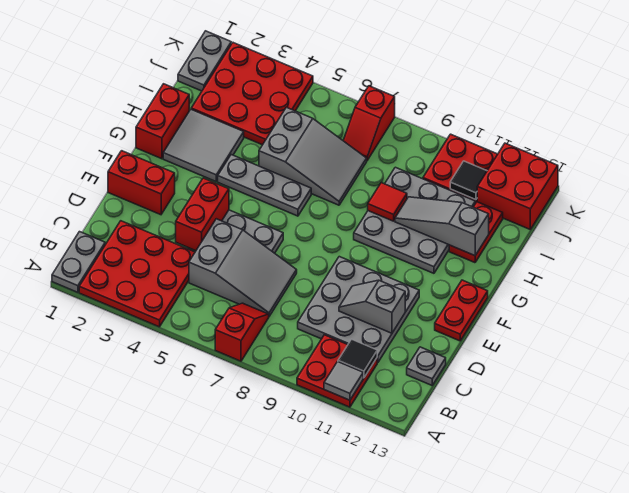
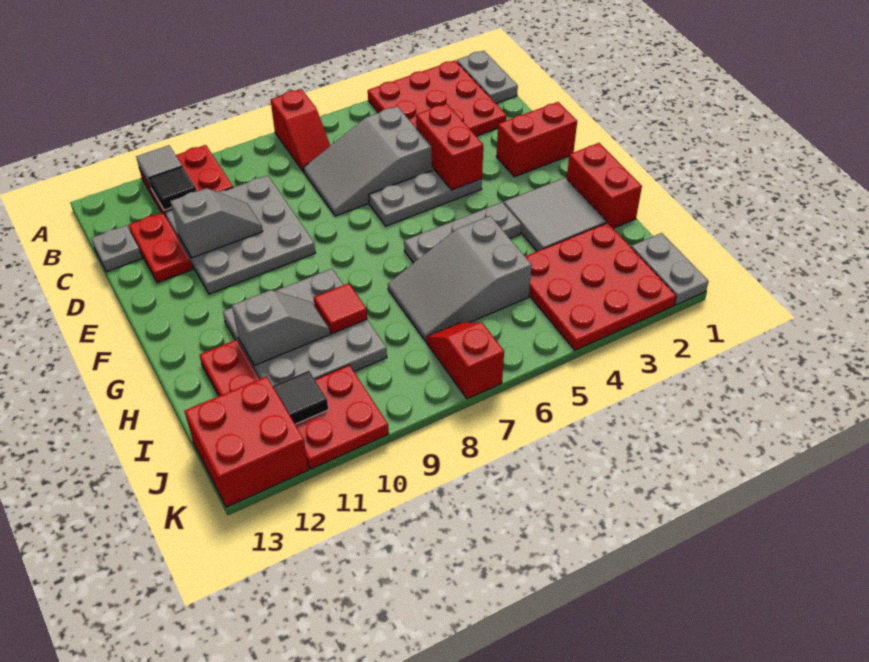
red plate E13:F13 level 1 -> red plate C12:D12 level 1
grey slope H10:H12 level 2 top 12 -> grey slope H10:H11 level 2 top 11

